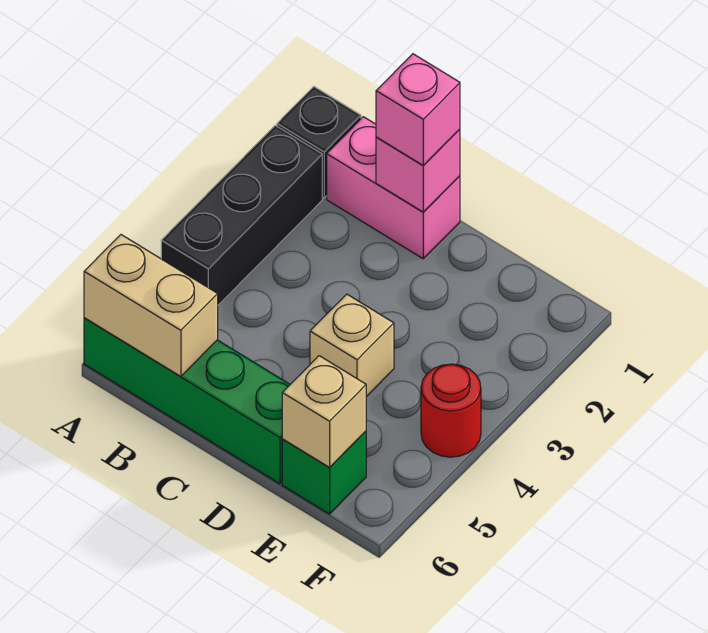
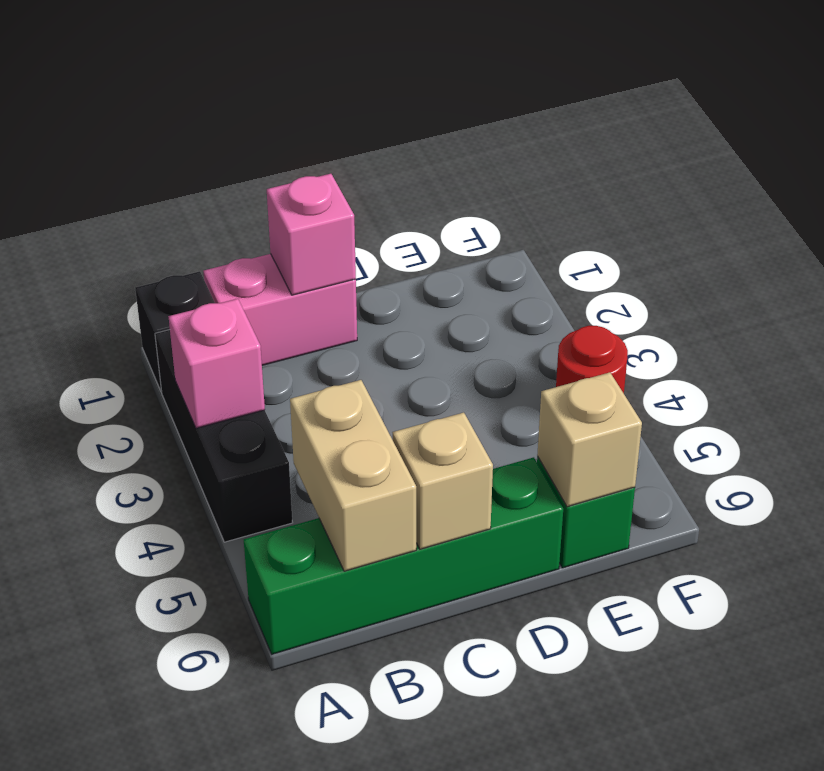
tan brick A6:B6 level 2 -> tan brick B5:B6 level 2
pink brick C1 level 3 -> pink brick A3 level 2
tan brick D4 level 1 -> tan brick C6 level 2

